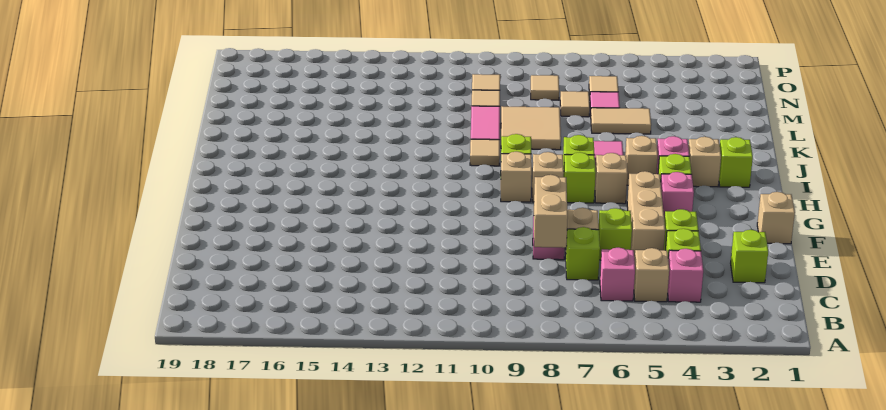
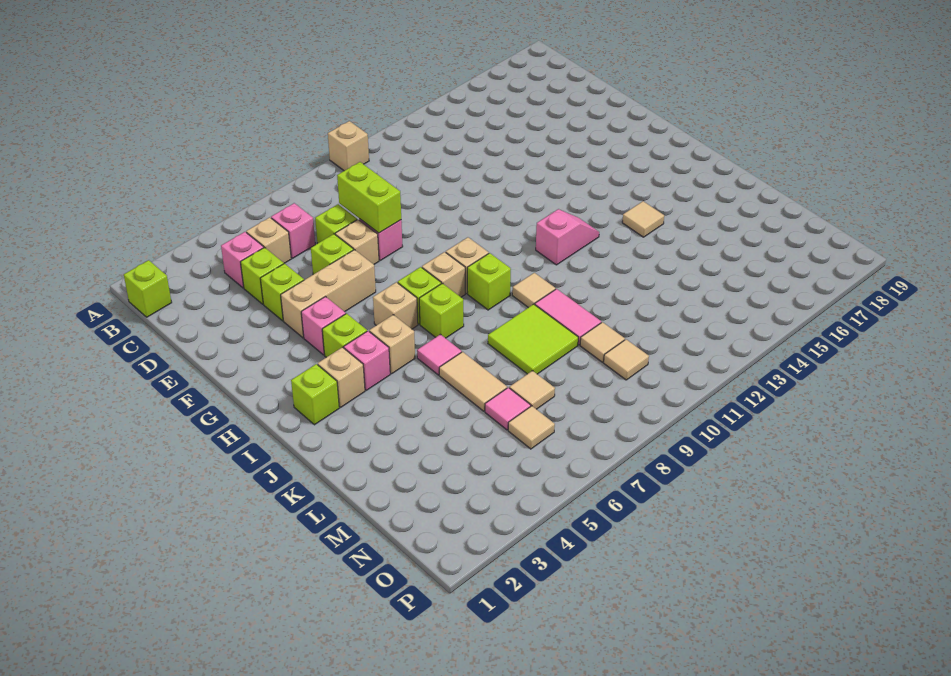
lime brick D2 level 1 -> lime brick B1 level 1
tan brick D8:E8 level 2 -> lime brick D8:E8 level 2
tan brick E5:G5 level 1 -> tan brick F4:F6 level 1
tan brick F1 level 1 -> tan brick A10 level 1
none -> pink slope I12:I13 level 1 top 12
tan tile K8:L9 level 1 -> lime tile K8:L9 level 1
tan tile L5:L6 level 1 -> tan tile K6:L6 level 1
tan tile N8 level 1 -> tan tile J15 level 1

